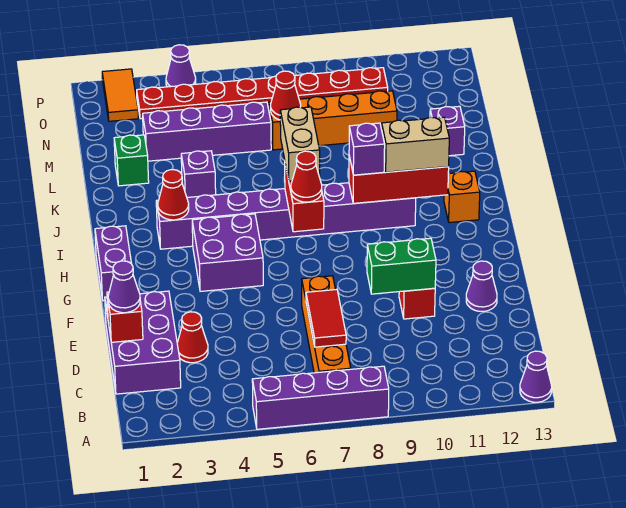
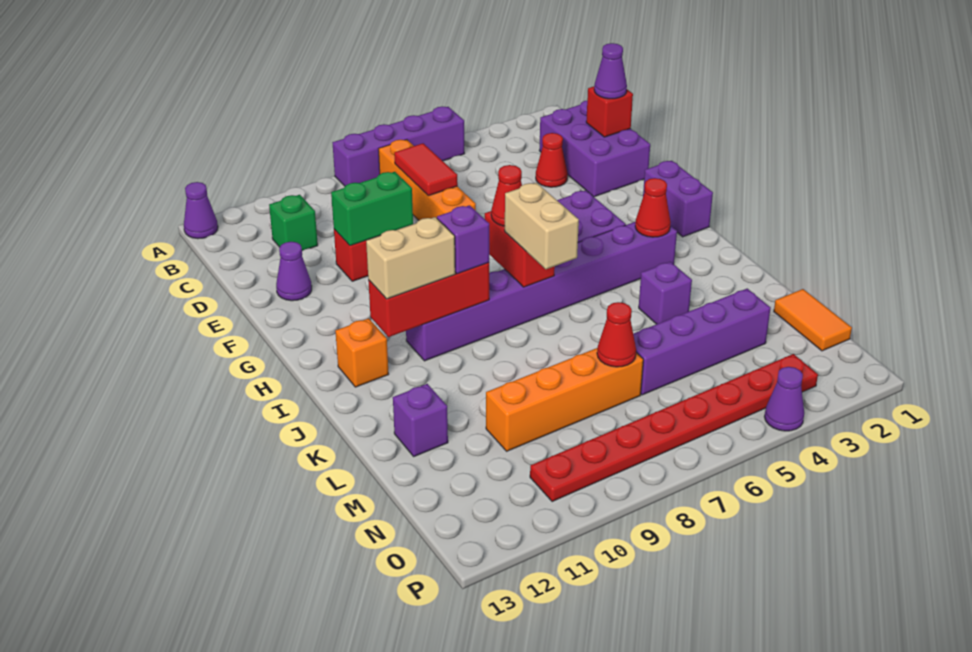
green brick L2 level 1 -> green brick C11 level 1
orange tile O2:P2 level 1 -> orange tile M1:N1 level 1

